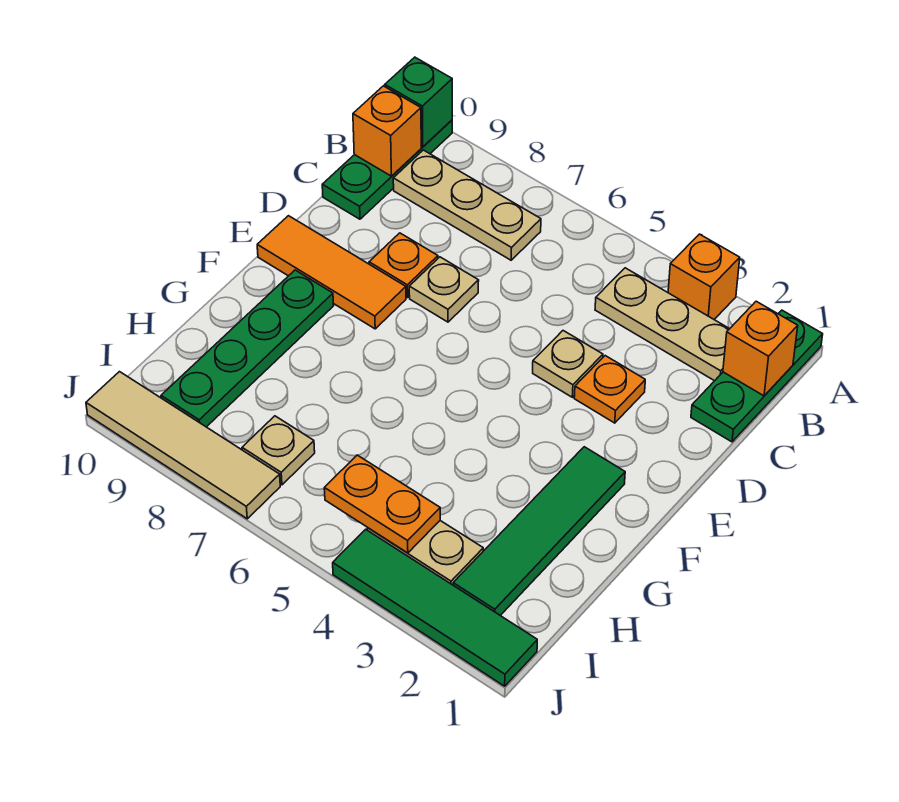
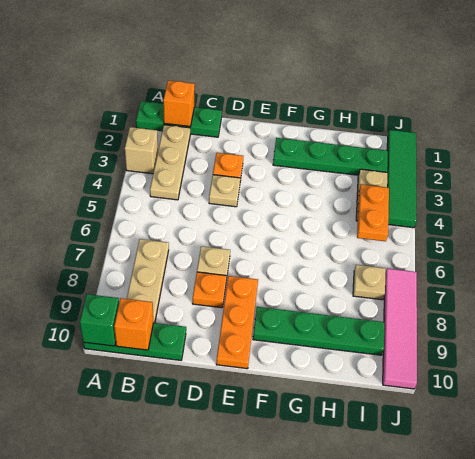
orange brick A3 level 1 -> tan brick A3 level 1
orange tile E8:E10 level 1 -> orange plate E8:E10 level 1
green tile F2:I2 level 1 -> green plate F2:I2 level 1
tan tile J7:J10 level 1 -> pink tile J7:J10 level 1

